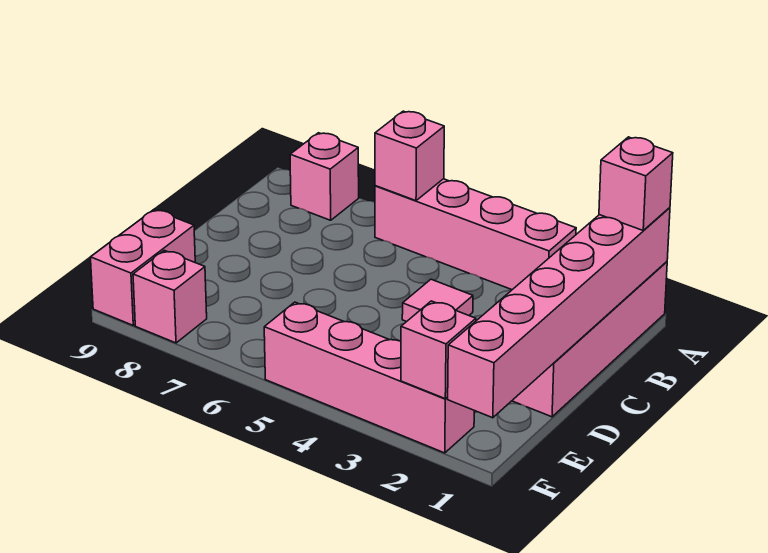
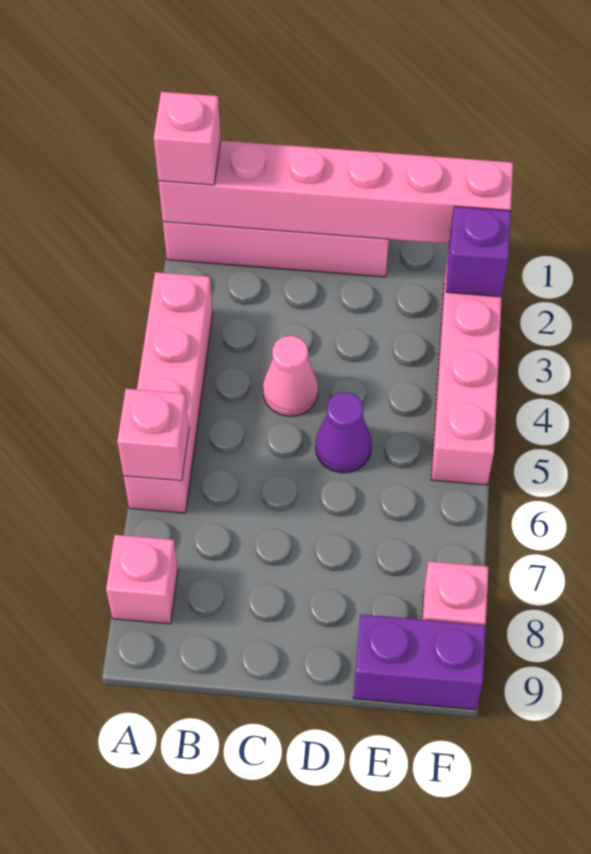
pink tile C4 level 1 -> pink cone C4 level 1
none -> purple cone D5 level 1
pink brick E9:F9 level 1 -> purple brick E9:F9 level 1
pink brick F2 level 2 -> purple brick F2 level 2

